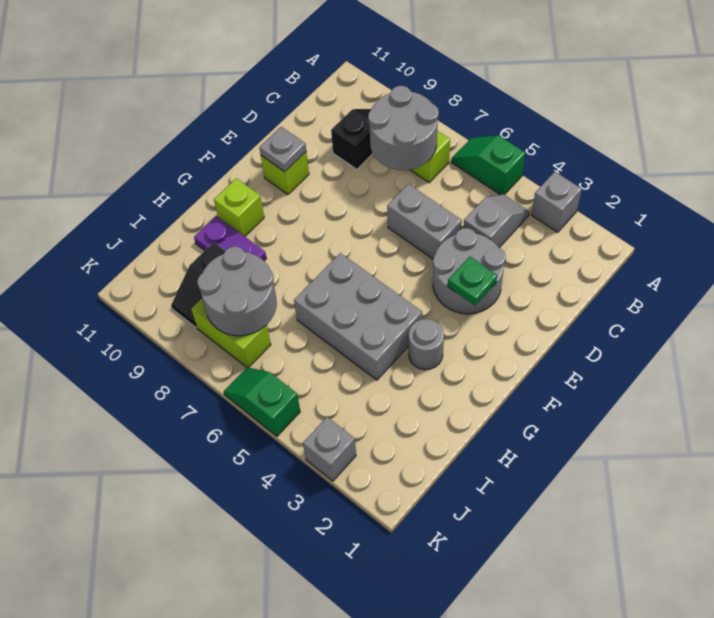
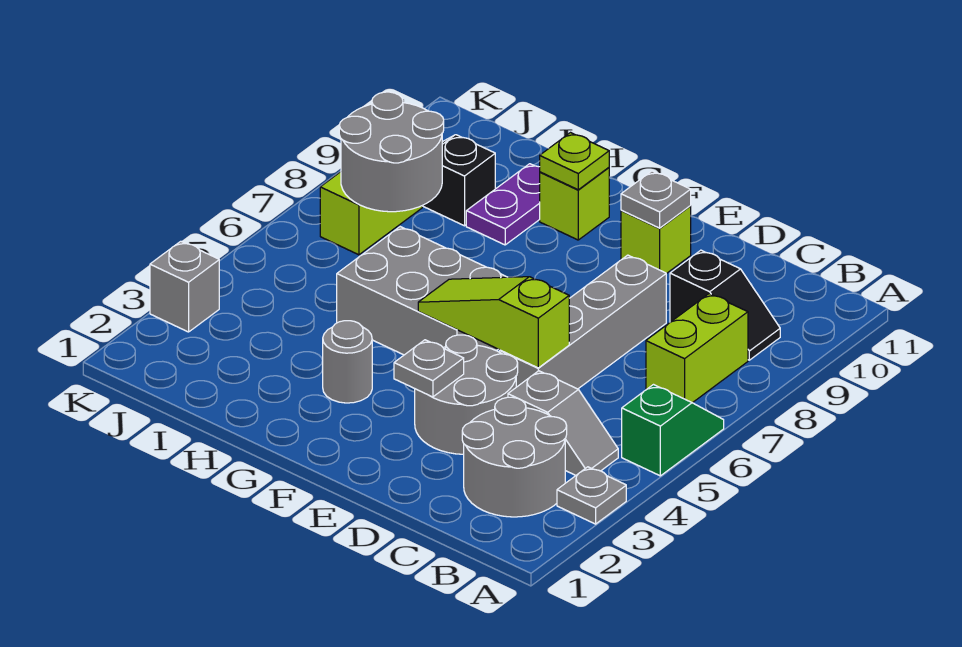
grey brick A3 level 1 -> grey plate A3 level 1
grey round brick B7:C8 level 2 -> grey round brick B2:C3 level 1
grey brick D5:D6 level 1 -> grey brick D5:D8 level 1
none -> lime slope D5:F5 level 2 top D
green plate E3 level 2 -> grey plate E3 level 2
grey brick G4:H6 level 1 -> grey brick F5:H6 level 1
none -> lime plate G10 level 2
green slope K5:K6 level 1 top 5 -> none

